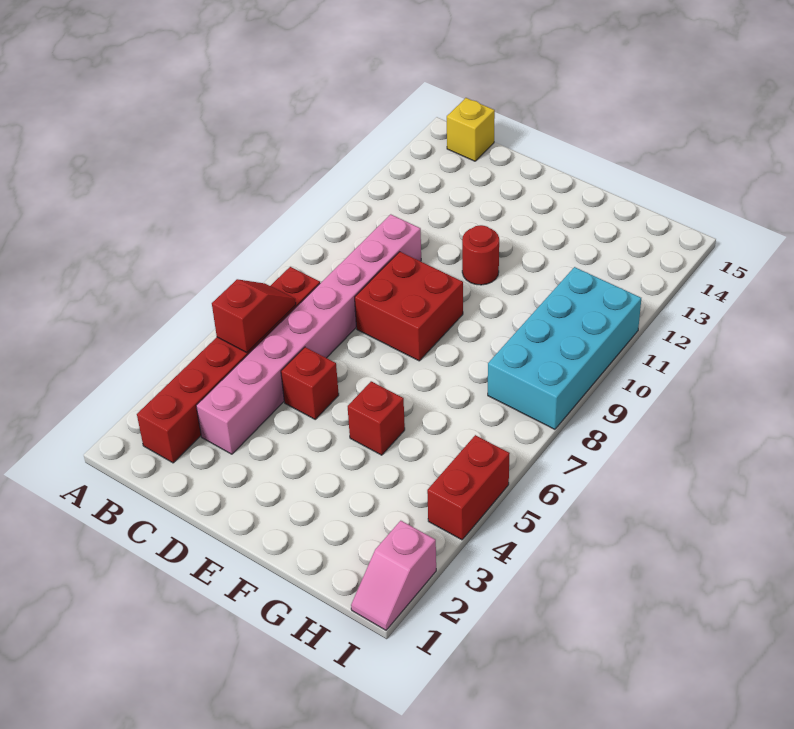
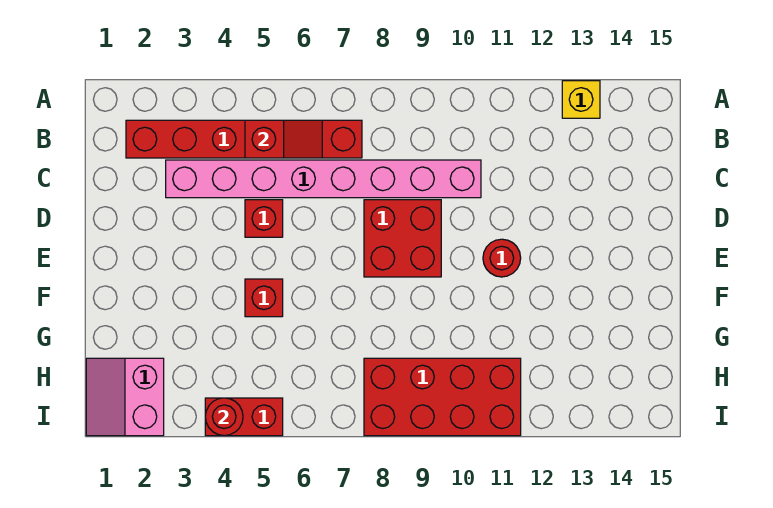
yellow brick B15 level 1 -> yellow brick A13 level 1
cyan brick H8:I11 level 1 -> red brick H8:I11 level 1
pink slope I1:I2 level 1 top 2 -> pink slope H1:I2 level 1 top 2
none -> red round brick I4 level 2

